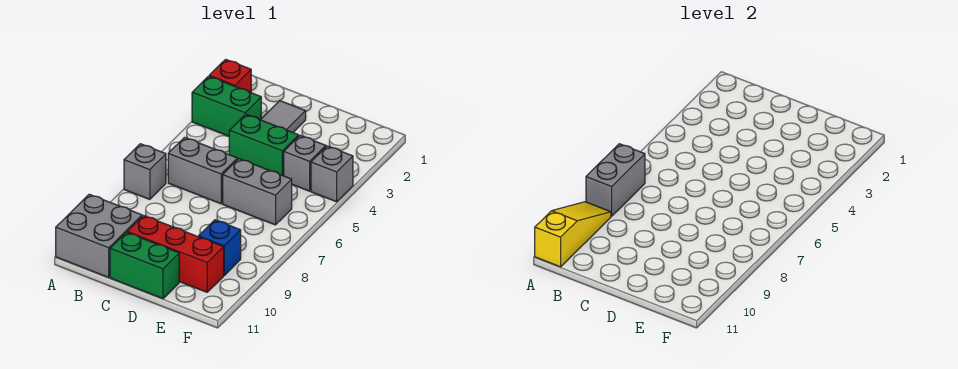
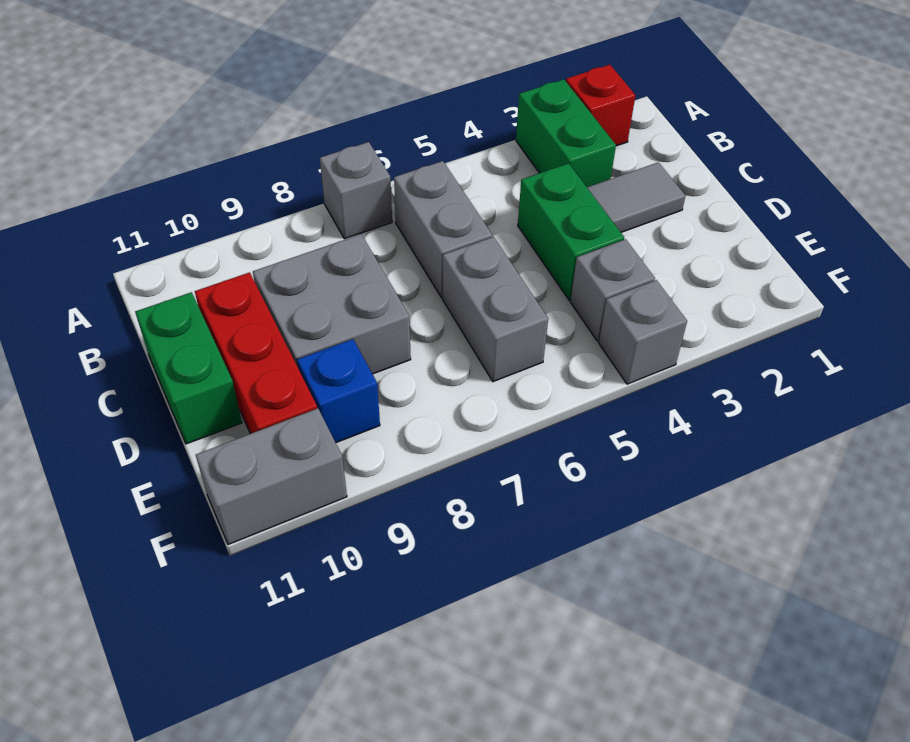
grey brick A7:A8 level 2 -> grey brick F10:F11 level 1
yellow slope A9:A11 level 2 top 11 -> none
grey brick A10:B11 level 1 -> grey brick C8:D9 level 1

